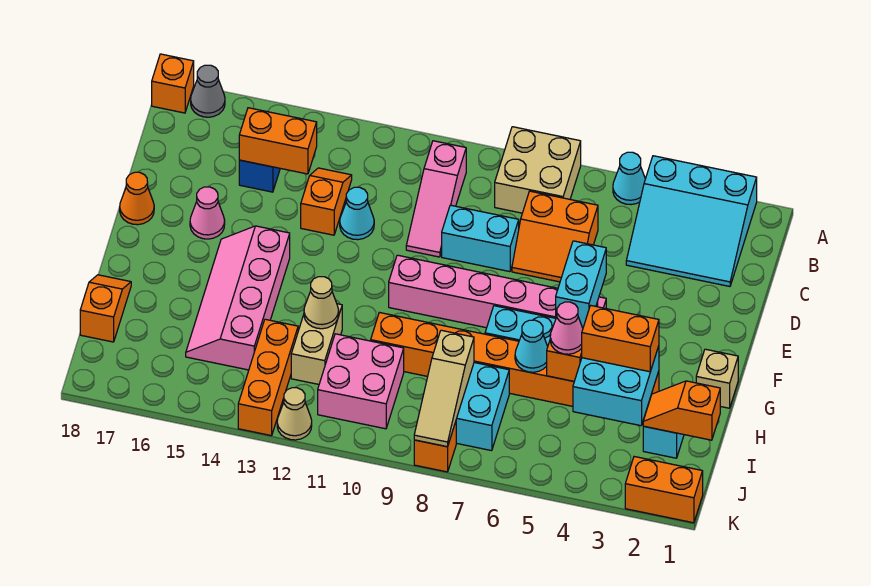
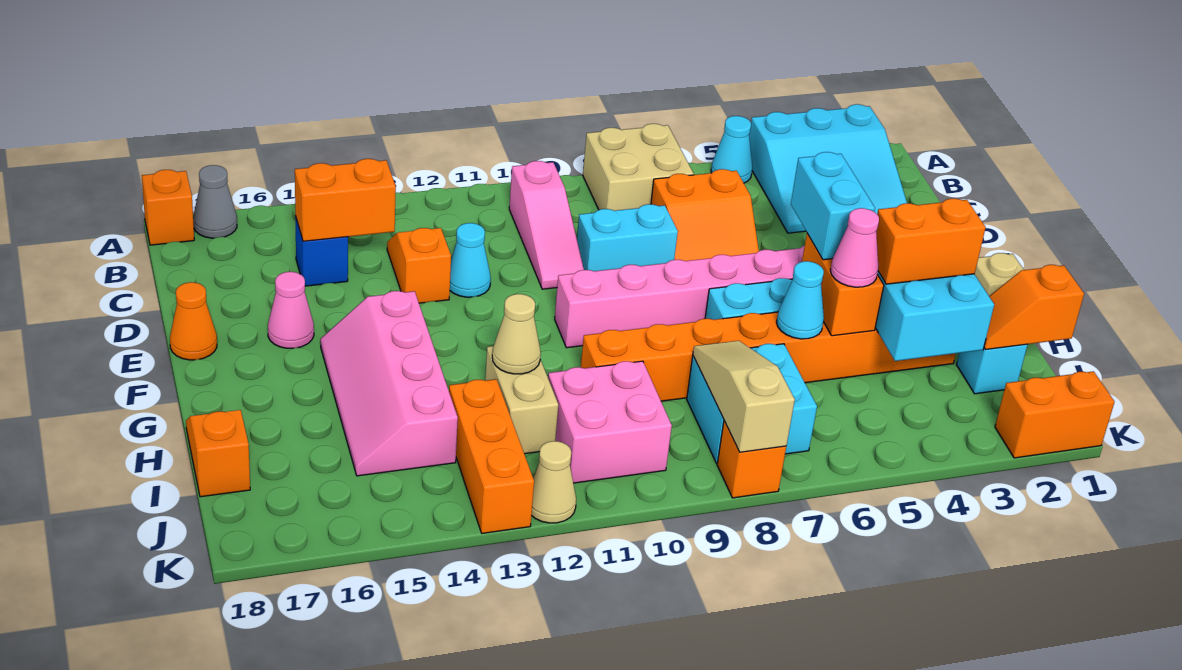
tan slope I8:K8 level 2 top I -> tan slope I8:K8 level 2 top K

